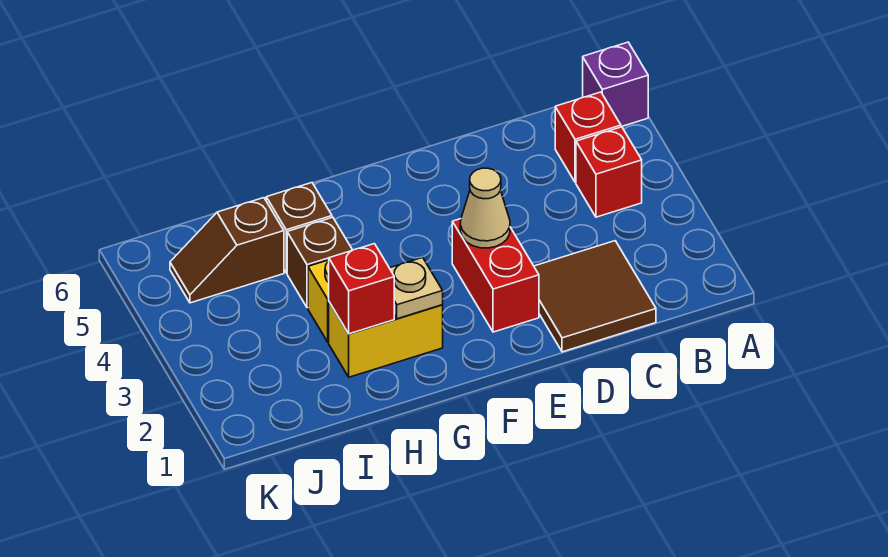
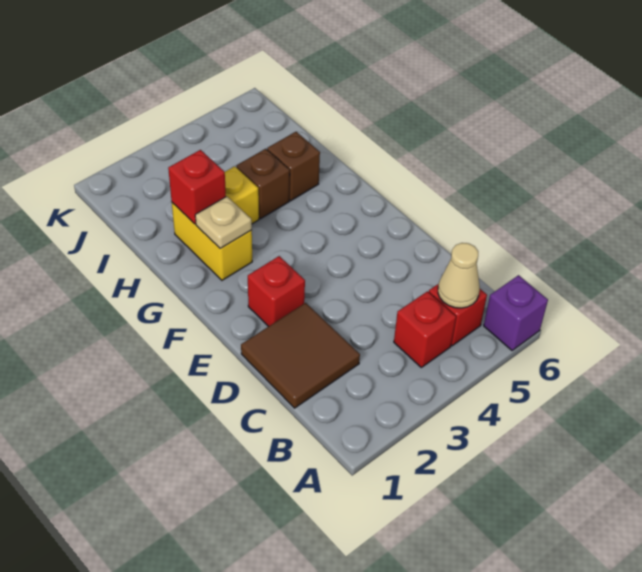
red brick E2:E3 level 1 -> red brick E2 level 1
tan cone E3 level 2 -> tan cone B5 level 2
brown slope I5:J5 level 1 top I -> none

